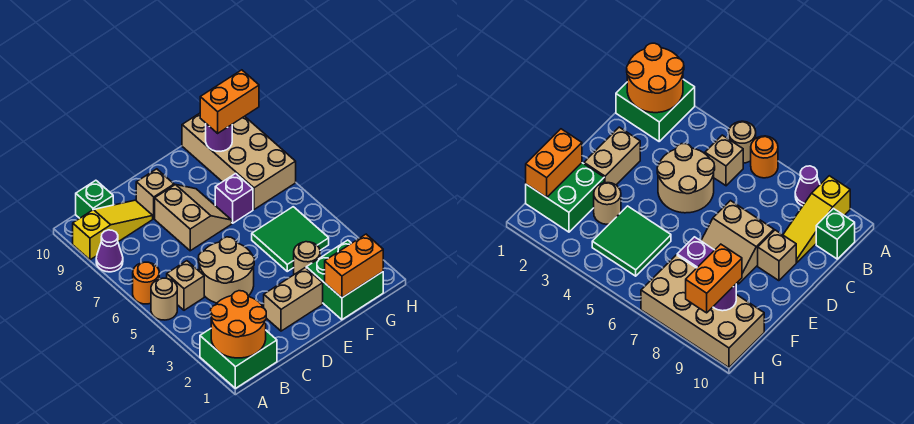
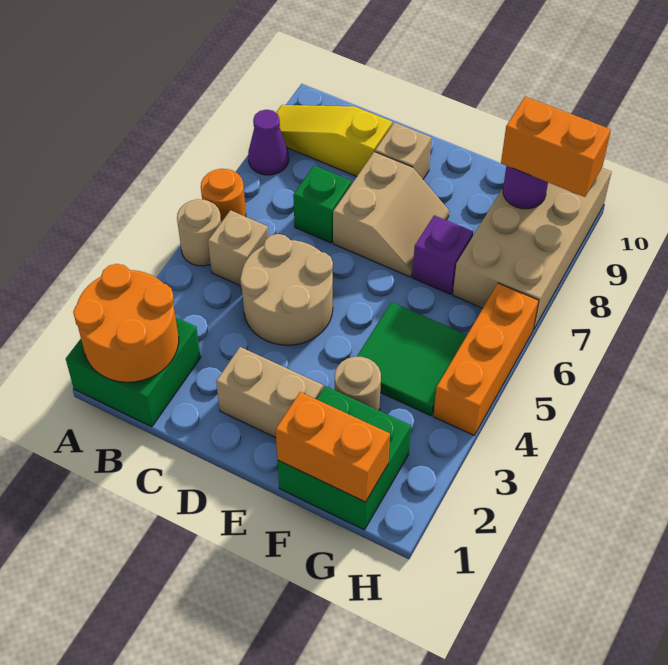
yellow slope A9:C9 level 1 top A -> yellow slope A9:C9 level 1 top C
green brick B10 level 1 -> green brick C7 level 1
none -> orange brick H4:H6 level 1

